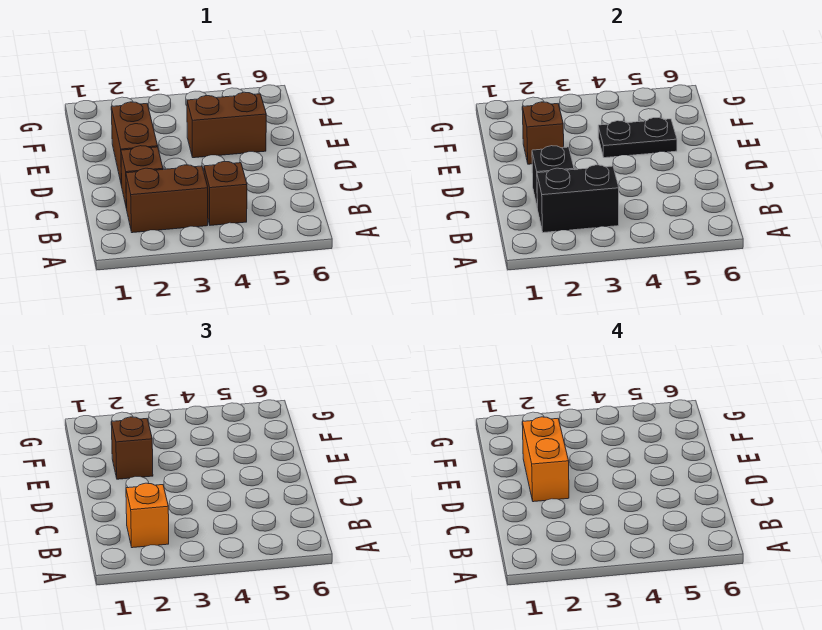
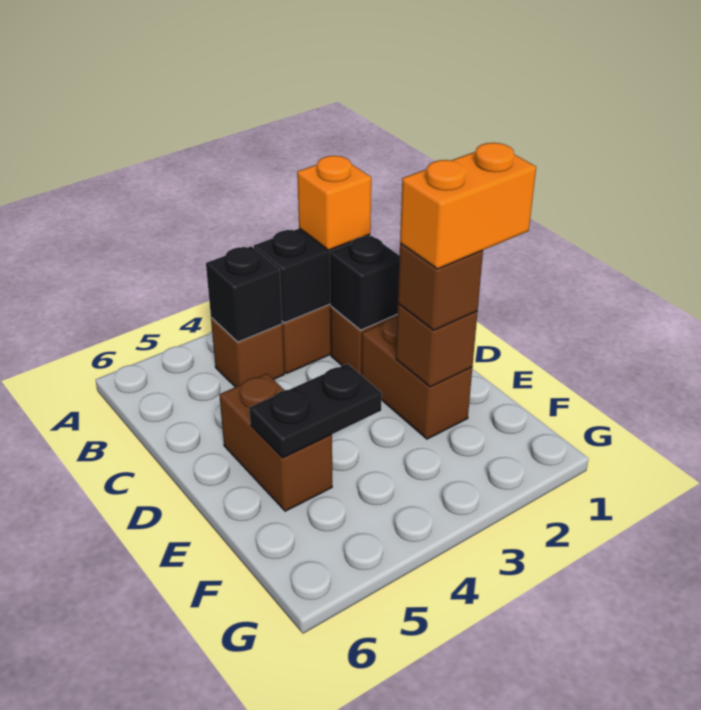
none -> black brick B4 level 2
orange brick D2:E2 level 4 -> orange brick E1:E2 level 4
brown brick E4:E5 level 1 -> brown brick D5:E5 level 1

